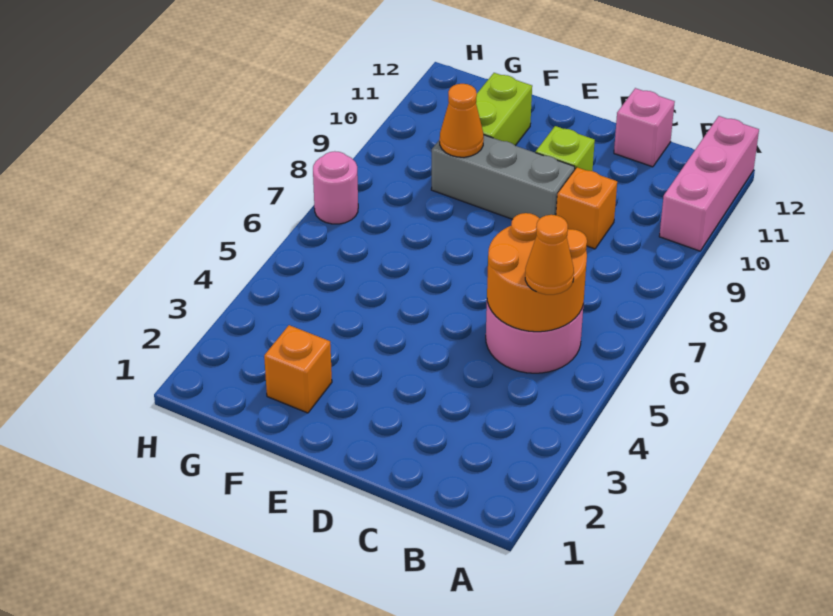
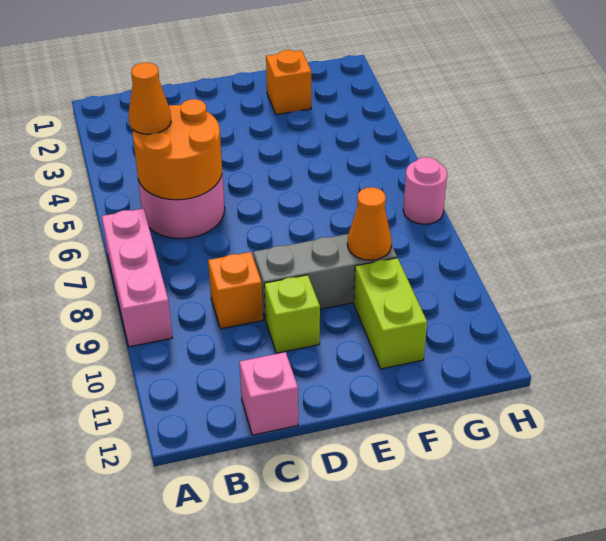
pink brick A10:A12 level 1 -> pink brick A7:A9 level 1

